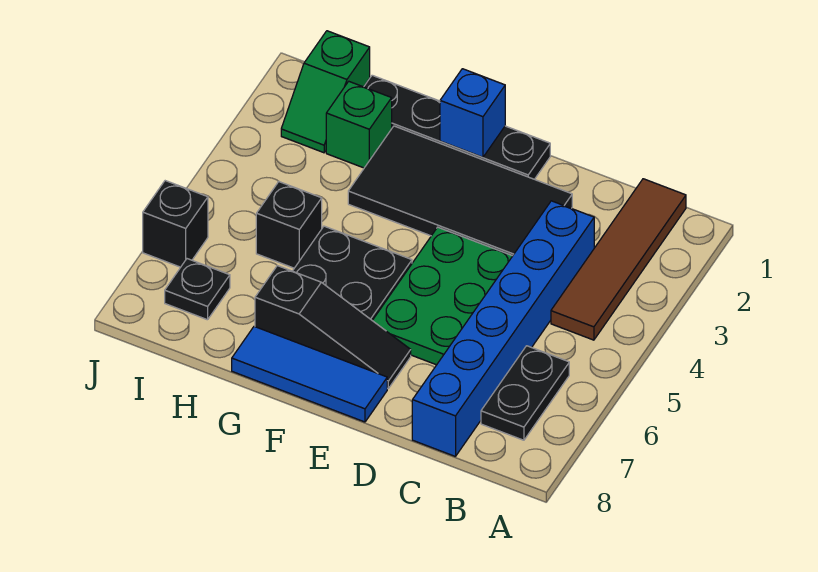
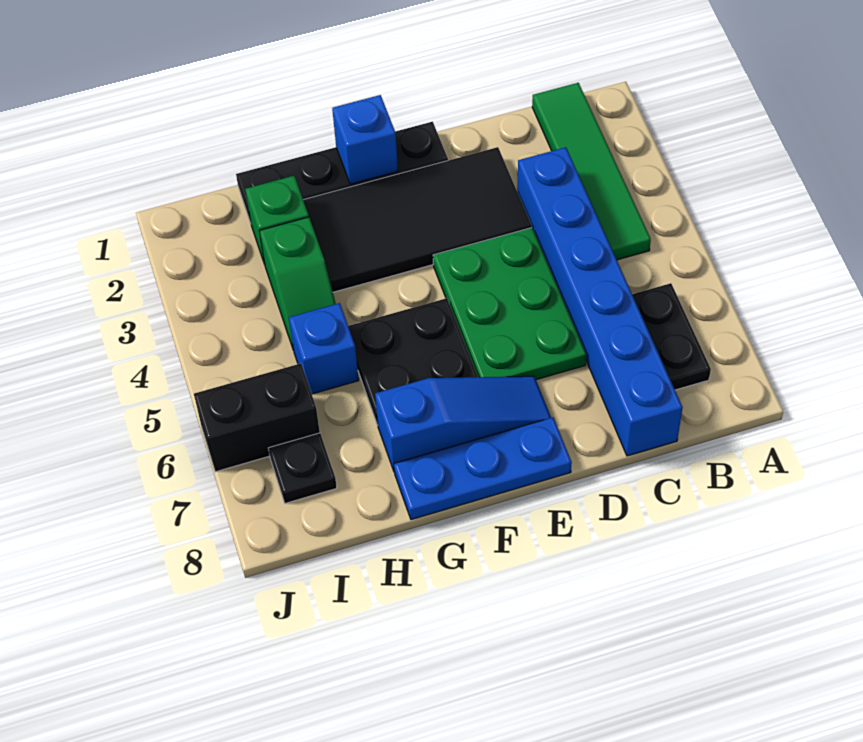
brown tile B1:B4 level 1 -> green tile B1:B4 level 1
black slope E7:G7 level 1 top G -> blue slope E7:G7 level 1 top G
blue tile E8:G8 level 1 -> blue plate E8:G8 level 1
black brick H5 level 1 -> blue brick H5 level 1
green slope I1:I2 level 1 top 1 -> green slope H3:H4 level 1 top 3
black brick J6 level 1 -> black brick I6:J6 level 1

